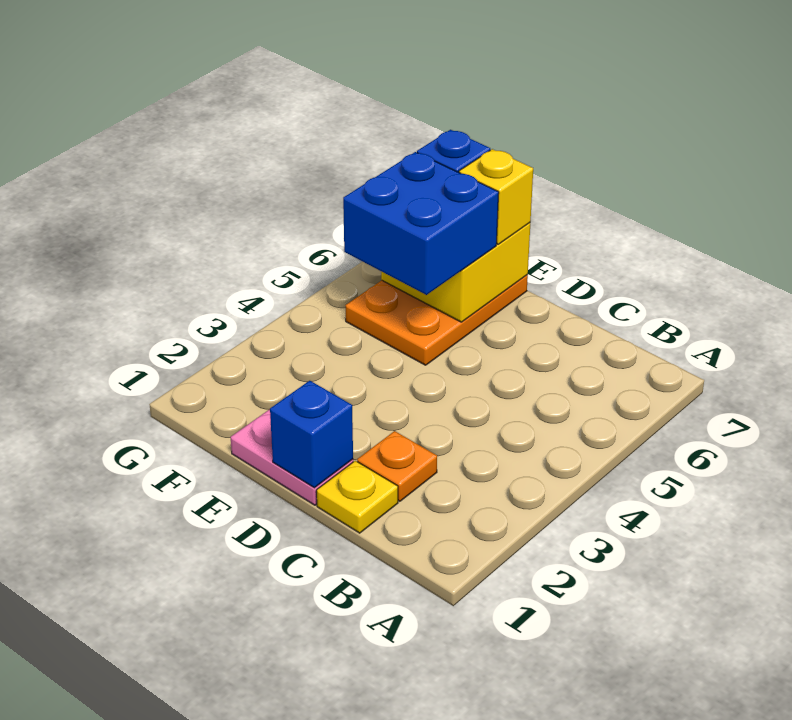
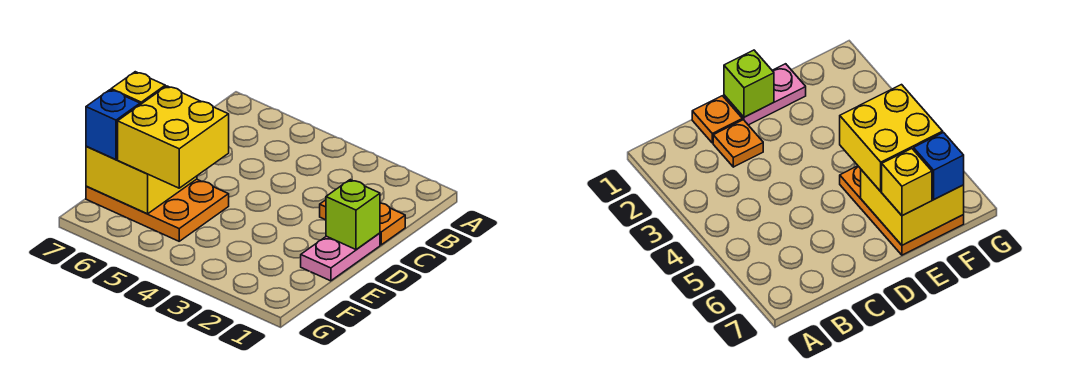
yellow plate C1 level 1 -> orange plate C1 level 1
blue brick D1 level 2 -> lime brick D1 level 2
blue brick E5:F6 level 3 -> yellow brick E5:F6 level 3

